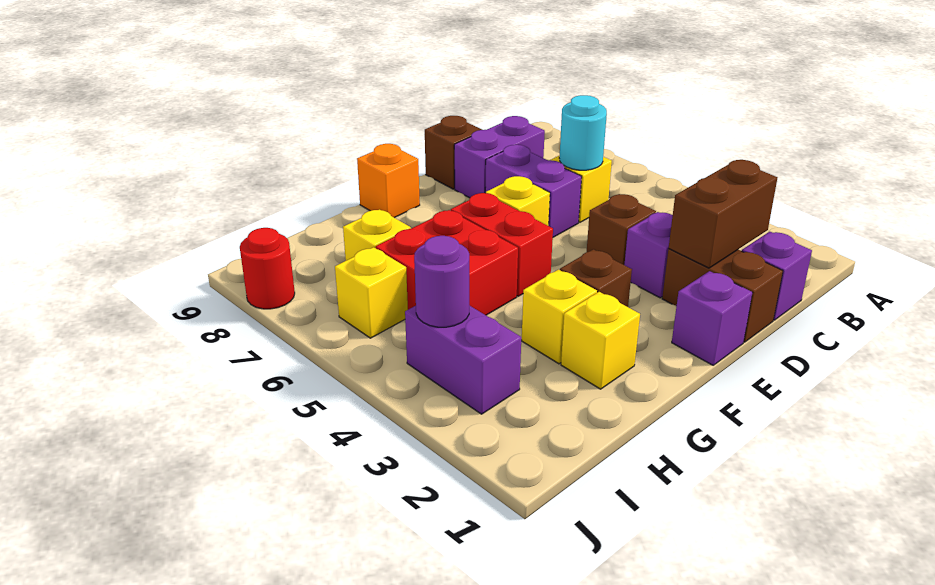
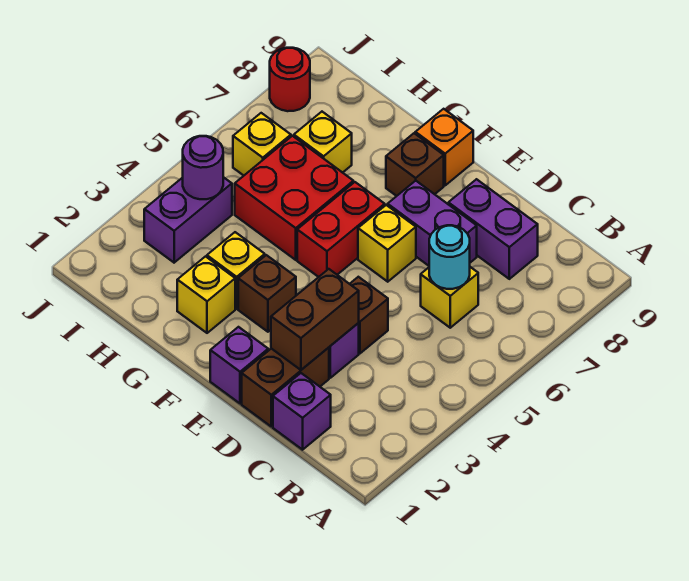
brown brick C2:D2 level 2 -> brown brick D2:D3 level 2
purple brick D6:D7 level 1 -> purple brick D7:E7 level 1
brown brick D9 level 1 -> brown brick F8 level 1

